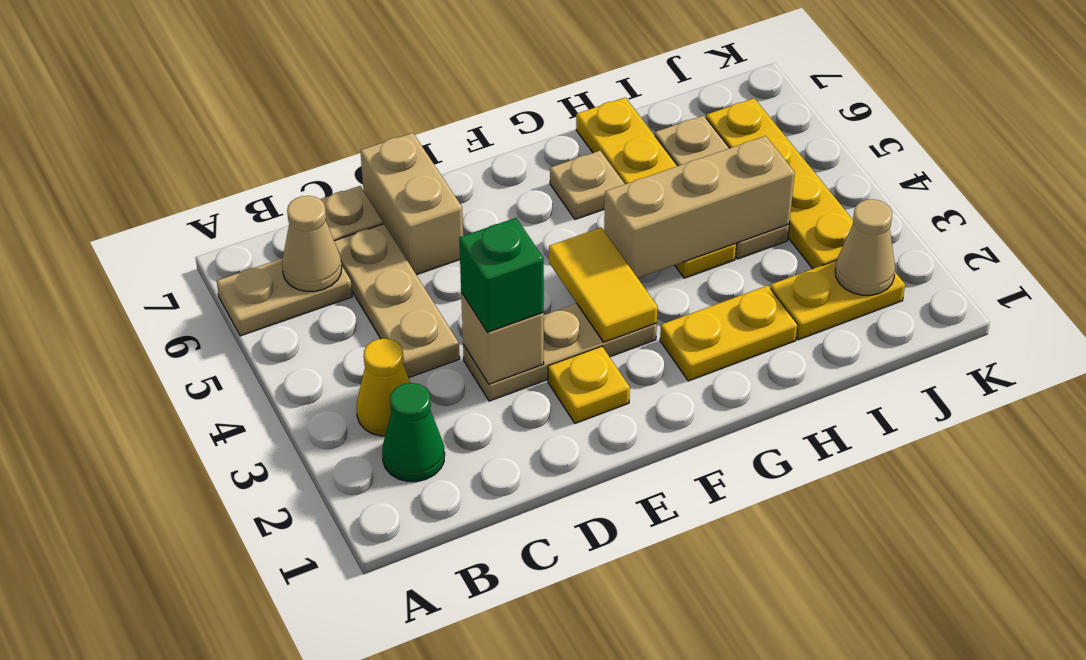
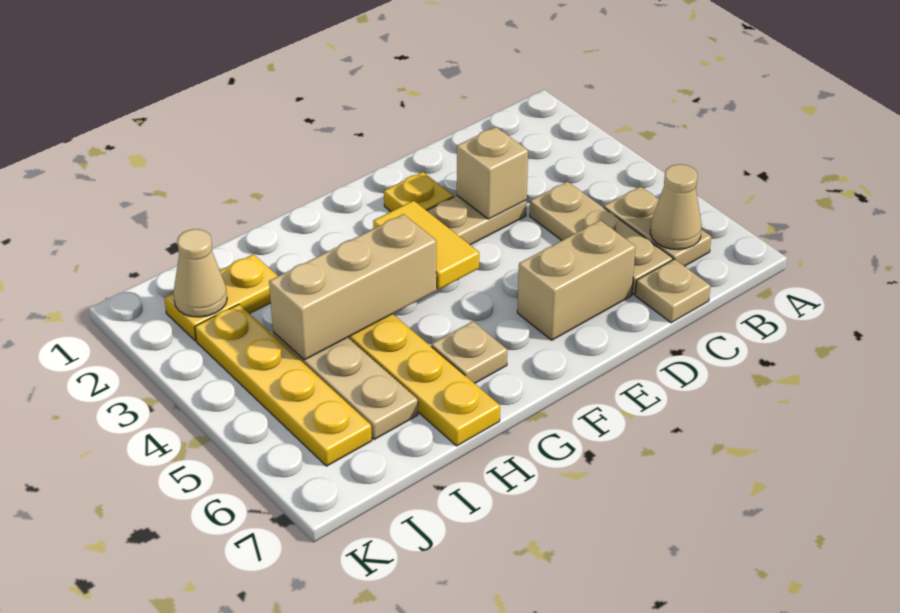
tan plate A6:B6 level 1 -> tan plate B5:B6 level 1
green cone B2 level 1 -> none
yellow cone B3 level 1 -> none
green brick D3 level 3 -> none
tan brick D6:D7 level 1 -> tan brick D6:E6 level 1
yellow plate G2:H2 level 1 -> none

